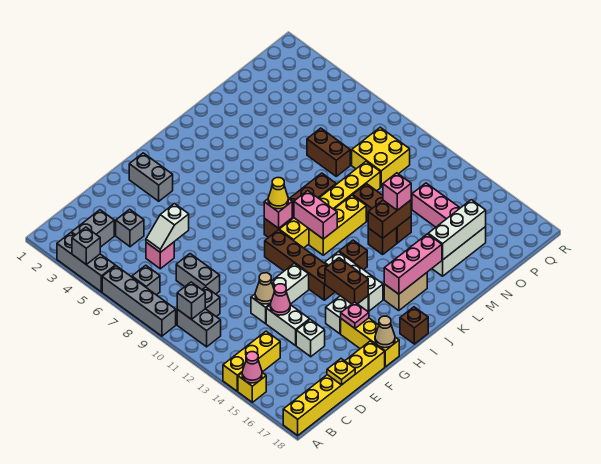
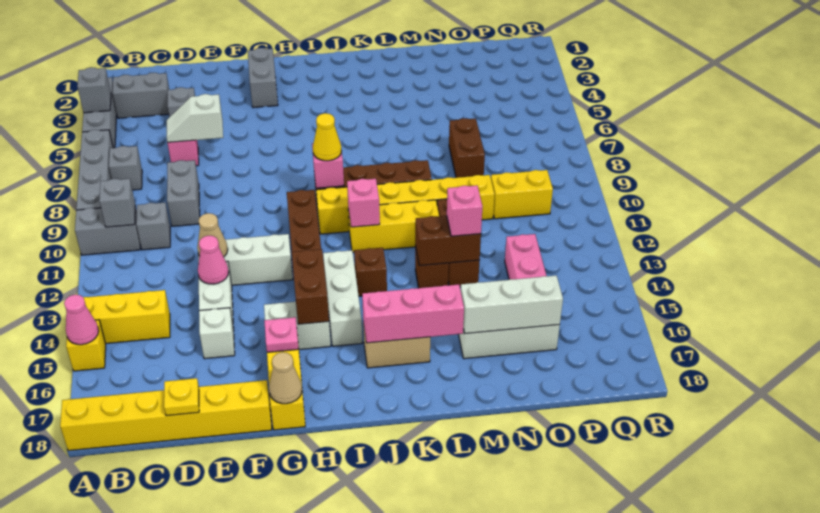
grey brick B10:B11 level 1 -> grey brick A10:B10 level 1
brown brick I18 level 1 -> none
pink brick J10:J11 level 2 -> pink brick J11 level 2
yellow brick O9:P10 level 1 -> yellow brick O10:P10 level 1

